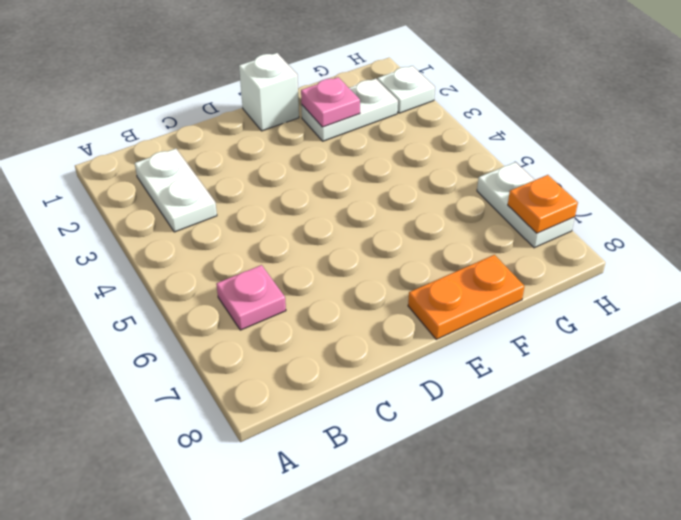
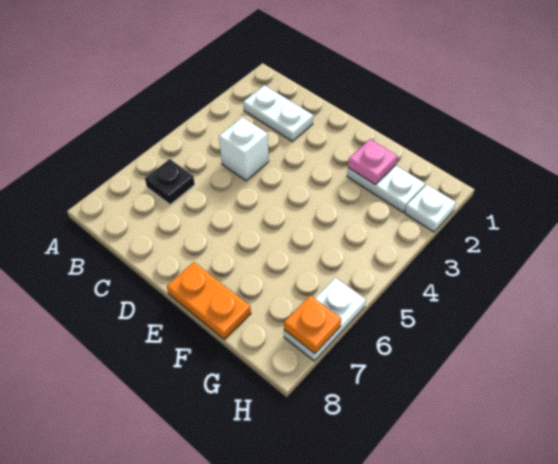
white plate B2:B3 level 1 -> white plate B2:C2 level 1
pink plate B6 level 1 -> black plate B6 level 1
white brick E1 level 1 -> white brick C4 level 1

